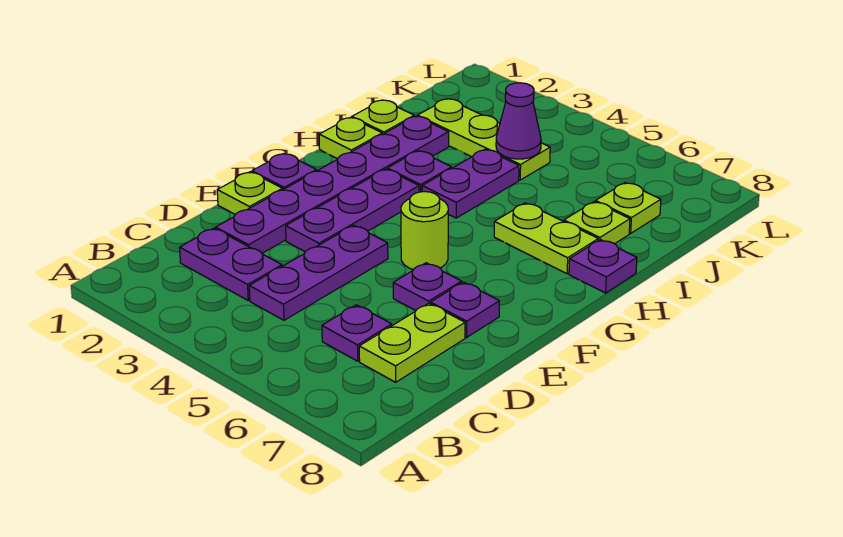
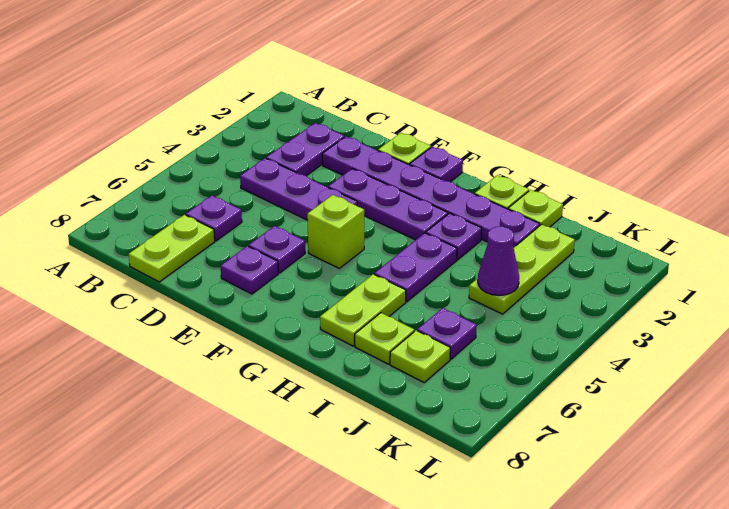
lime plate C7:D7 level 1 -> lime plate C7:C8 level 1
lime round brick F5 level 1 -> lime brick F5 level 1
purple plate H4:I4 level 1 -> purple plate H4:H5 level 1
purple plate H8 level 1 -> purple plate J6 level 1

